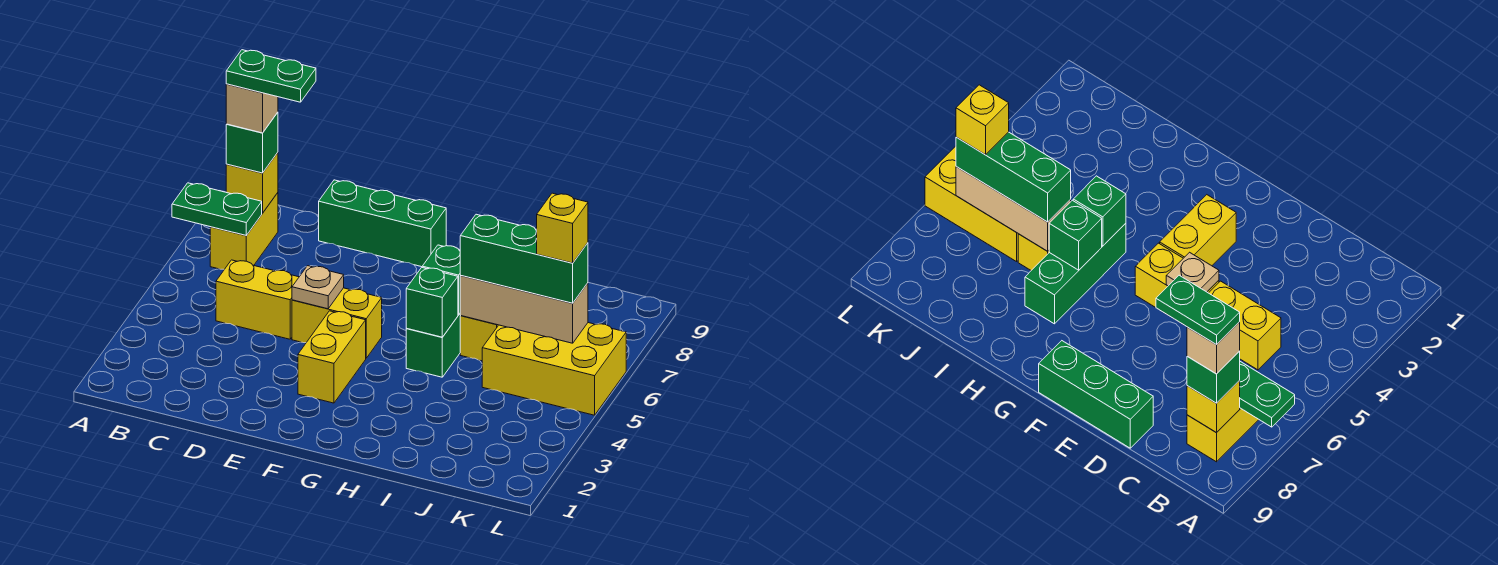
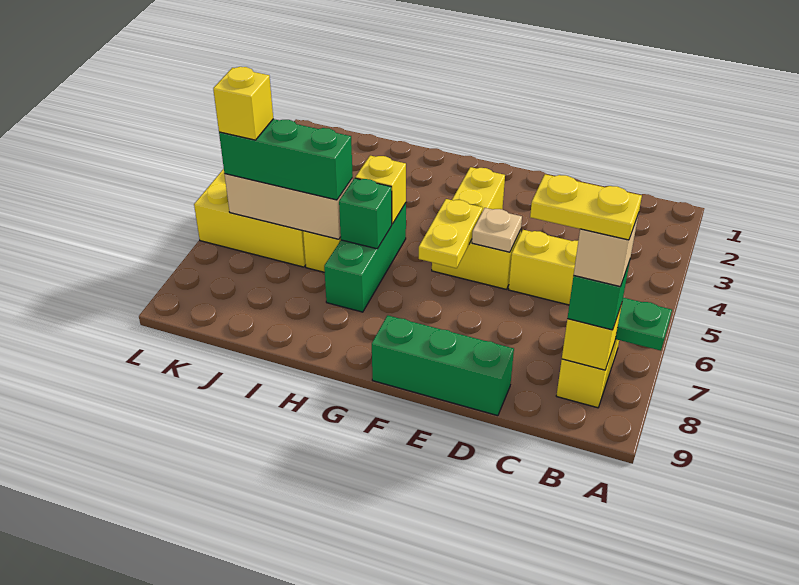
green plate B8:C8 level 5 -> yellow plate B8:C8 level 5
none -> yellow plate F5:F6 level 2
green brick H5 level 2 -> yellow brick H5 level 2

